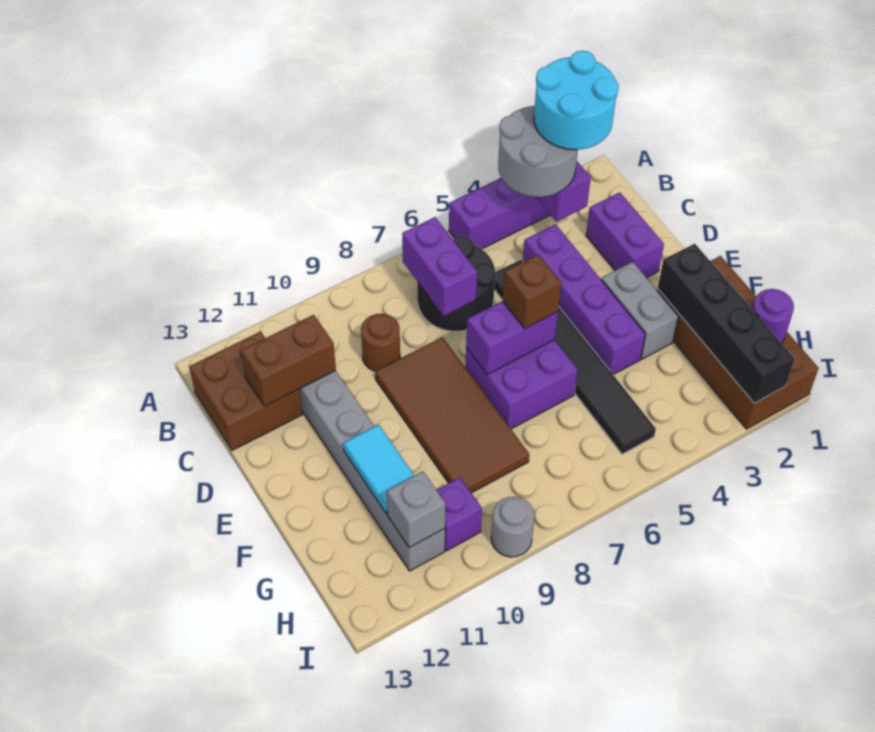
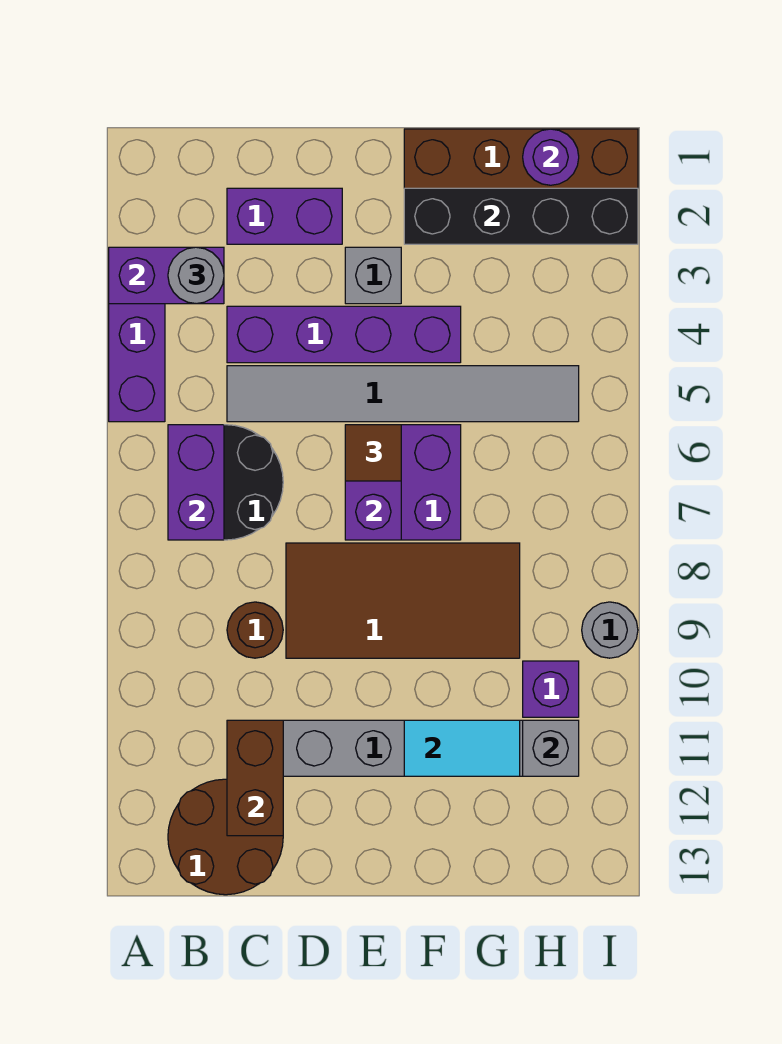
cyan round brick A2:B3 level 4 -> none
grey round brick A3:B4 level 3 -> grey round brick B3 level 3
purple brick B7:C7 level 2 -> purple brick B6:B7 level 2
brown brick B12:C13 level 1 -> brown round brick B12:C13 level 1
black tile C5:H5 level 1 -> grey tile C5:H5 level 1
grey brick E3:F3 level 1 -> grey brick E3 level 1
brown brick E6 level 3 -> brown tile E6 level 3

